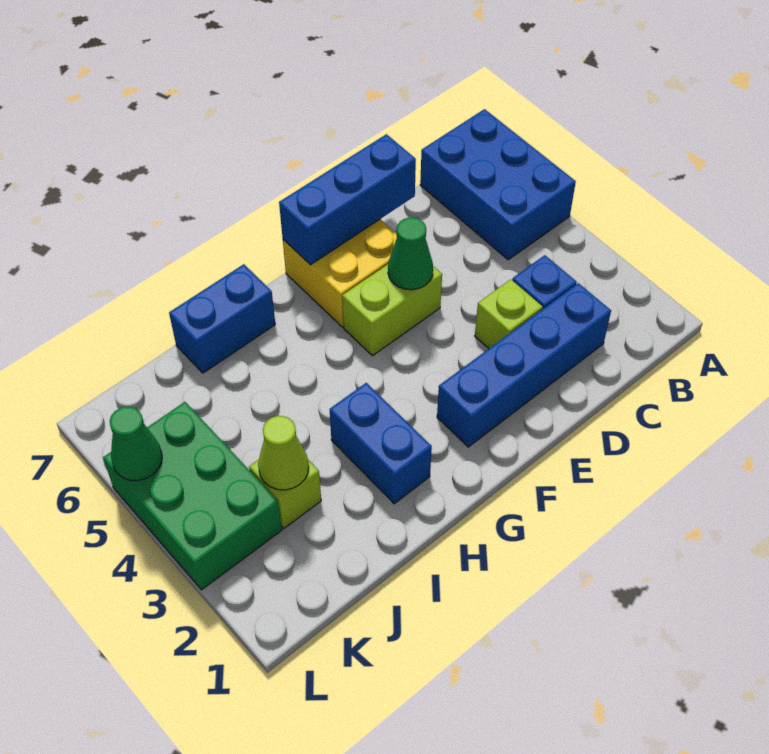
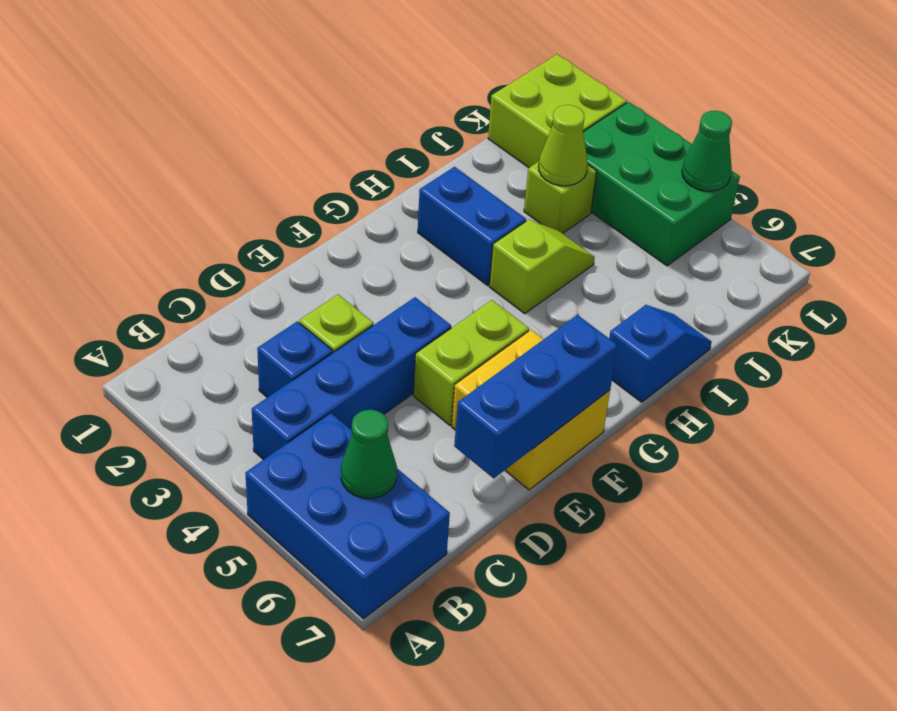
blue brick C2:F2 level 1 -> blue brick B4:E4 level 1
green cone E5 level 2 -> green cone B6 level 2
none -> lime slope H4:I4 level 1 top H
blue brick H7:I7 level 1 -> blue slope H7:I7 level 1 top H
none -> lime brick K1:L2 level 1

